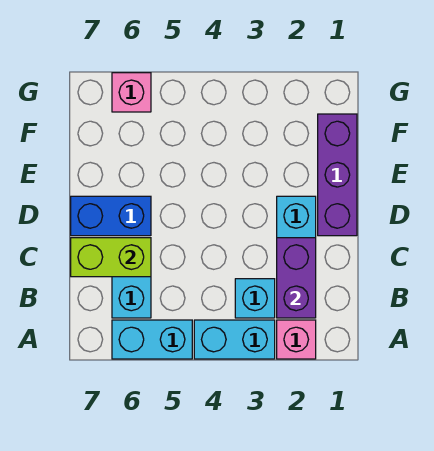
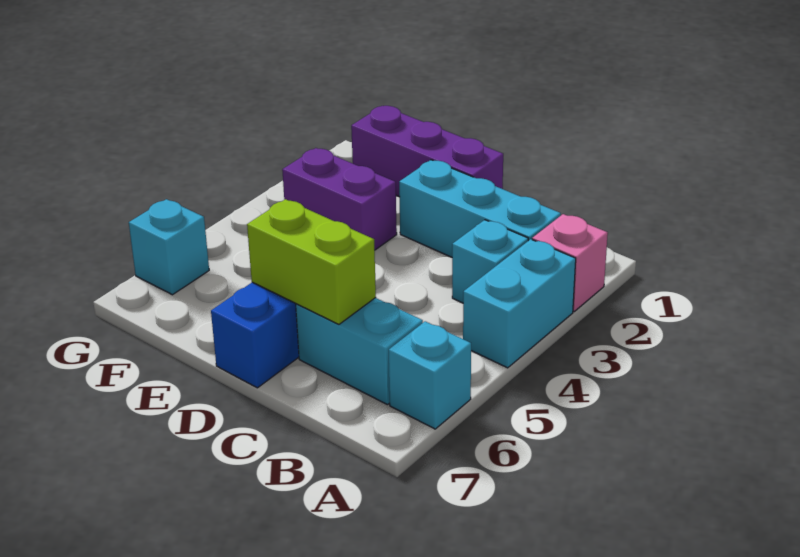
cyan brick A5:A6 level 1 -> cyan brick A6 level 1
purple brick B2:C2 level 2 -> purple brick E3:F3 level 1
lime brick C6:C7 level 2 -> lime brick C6:D6 level 2
pink brick G6 level 1 -> cyan brick G6 level 1

